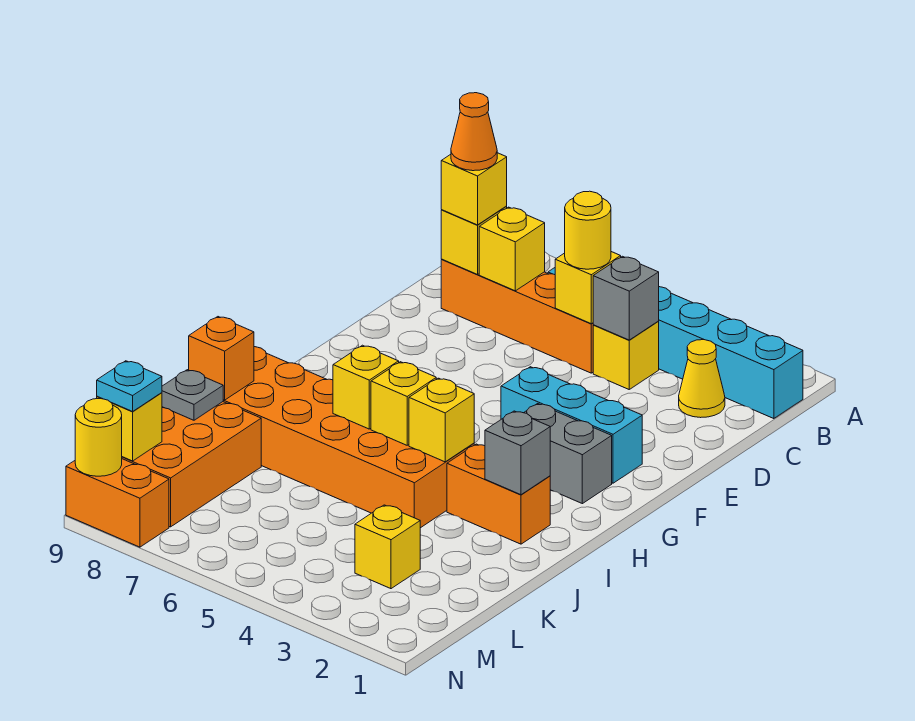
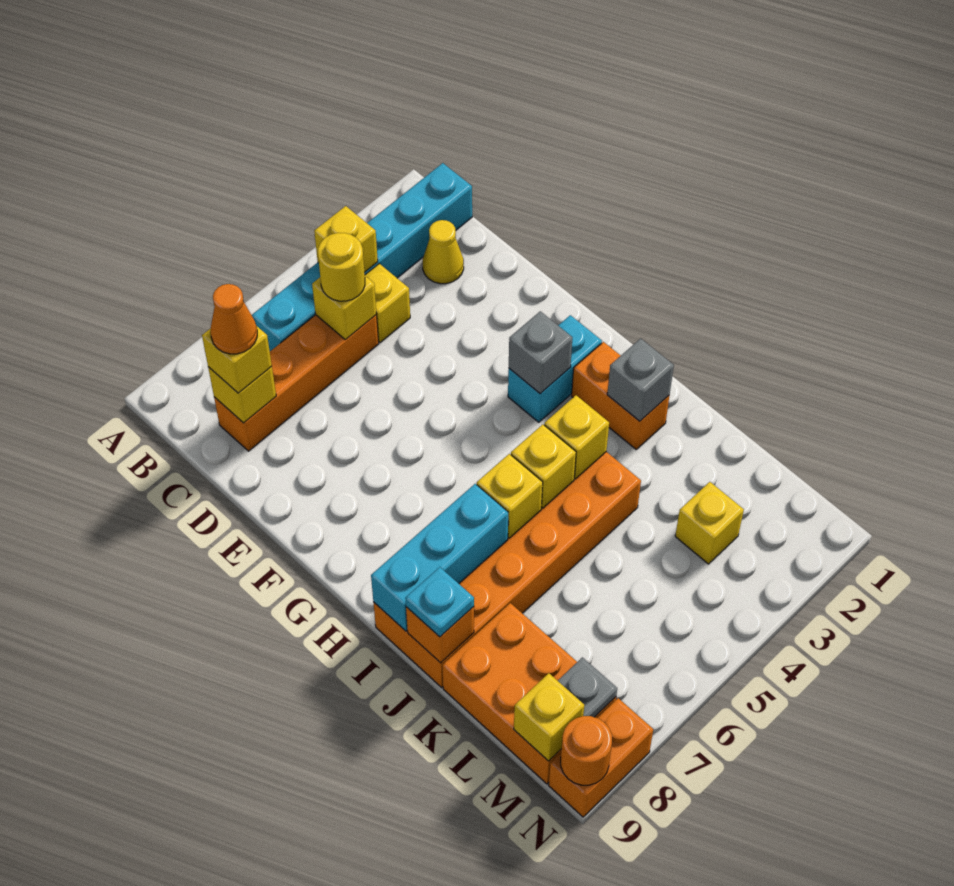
grey brick C4 level 2 -> grey brick G3 level 2
yellow brick C7 level 2 -> yellow brick B4 level 2
cyan brick F2:F4 level 1 -> cyan brick I7:I9 level 2
grey brick G2:G3 level 1 -> cyan brick G2:G3 level 1
orange brick I2:I3 level 1 -> orange brick H2:I2 level 1
grey plate K9 level 2 -> grey plate M8 level 2
cyan plate M9 level 3 -> cyan plate J9 level 3
yellow round brick N9 level 2 -> orange round brick N9 level 2

